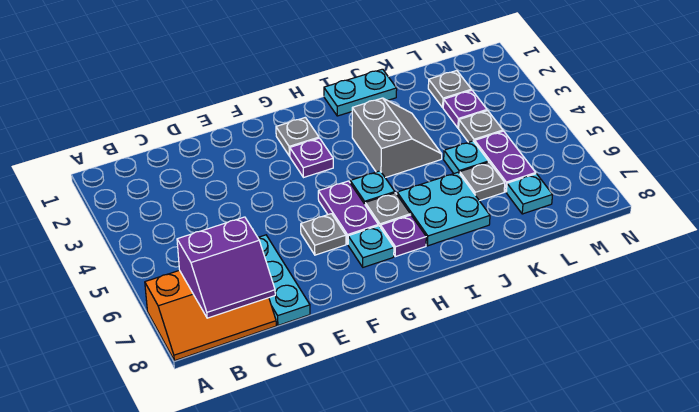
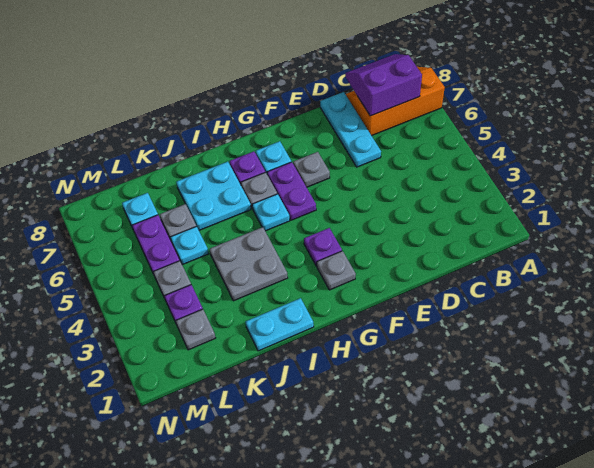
grey slope I3:J4 level 1 top I -> grey plate I3:J4 level 1

